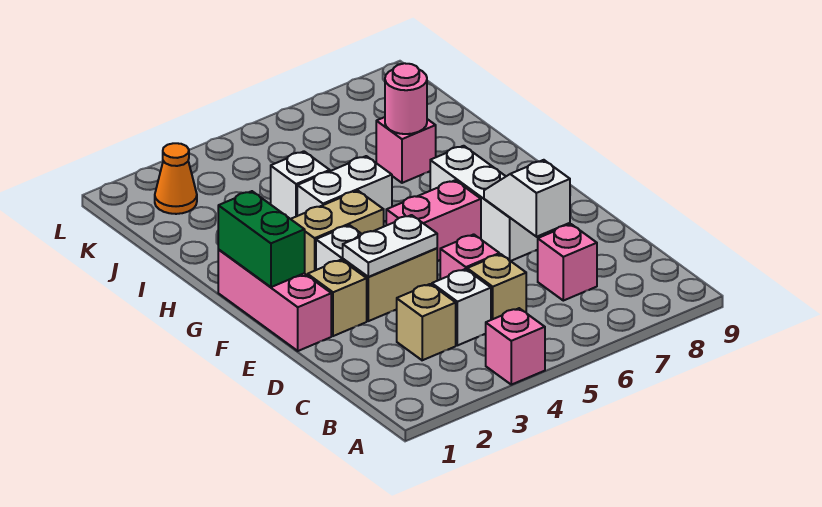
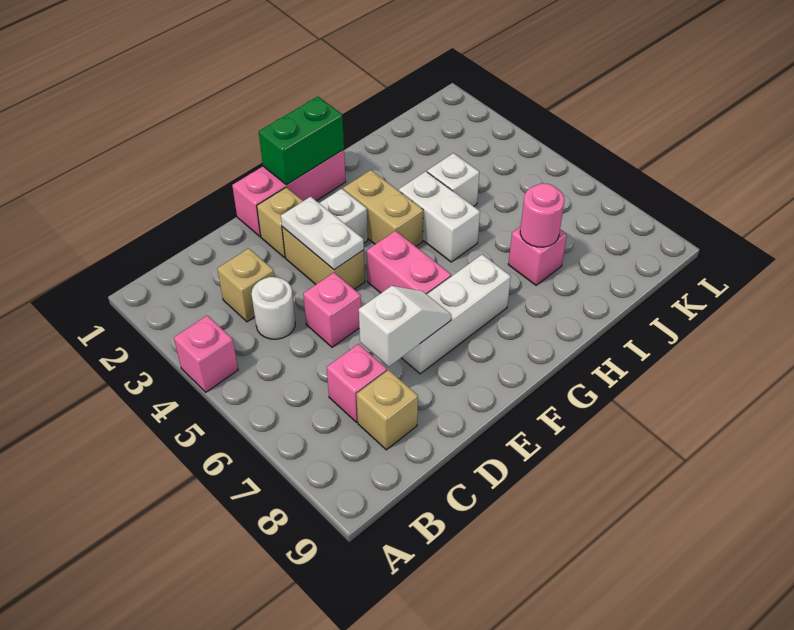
white brick C4 level 1 -> white round brick C4 level 1
tan brick C5 level 1 -> tan brick C8 level 1
orange cone K2 level 1 -> none

